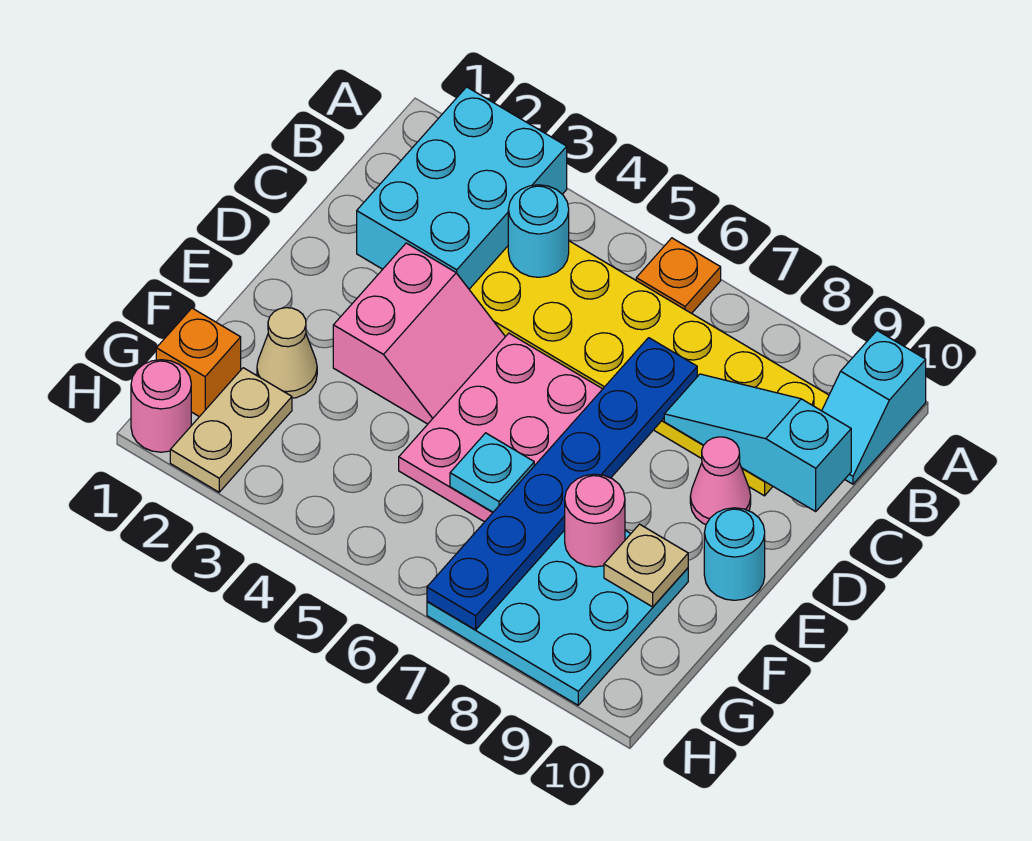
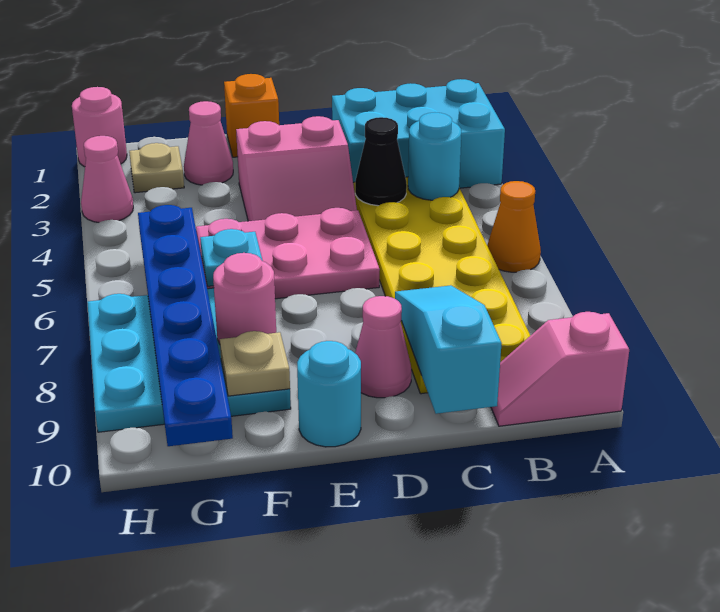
orange plate A6 level 1 -> orange cone A6 level 1
cyan slope A10:B10 level 1 top A -> pink slope A10:B10 level 1 top A
none -> black cone C4 level 2
blue plate C7:H7 level 2 -> blue plate G5:G10 level 2
tan cone F2 level 1 -> pink cone F2 level 1
orange brick G1 level 1 -> orange brick E1 level 1
tan plate G2:H2 level 1 -> tan plate G2 level 1
none -> pink cone H3 level 1

